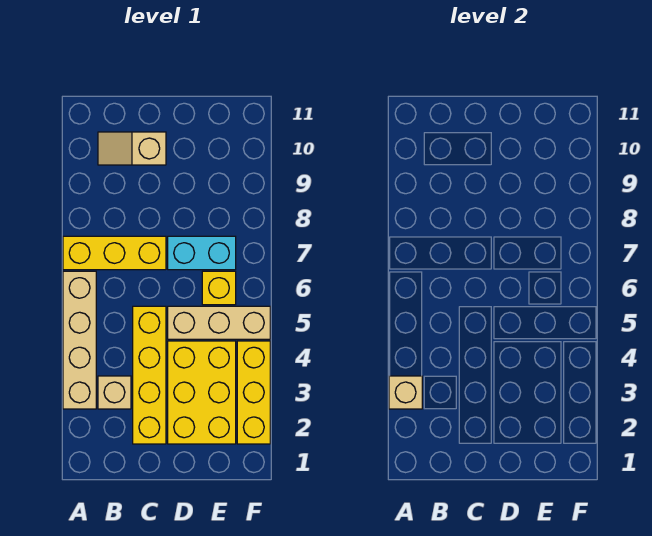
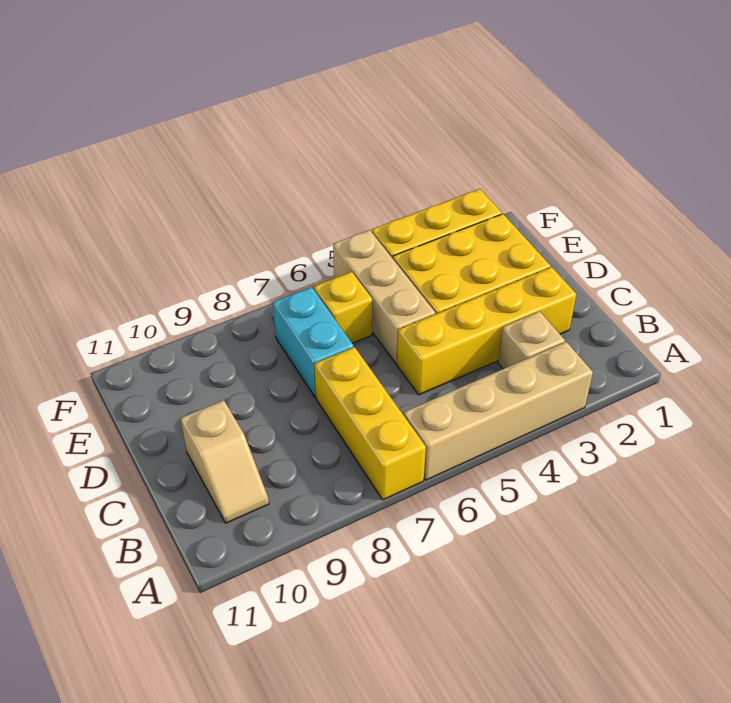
tan brick A3 level 2 -> none

